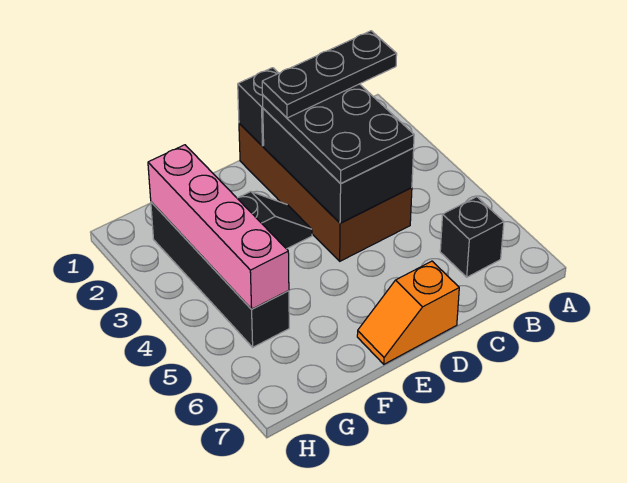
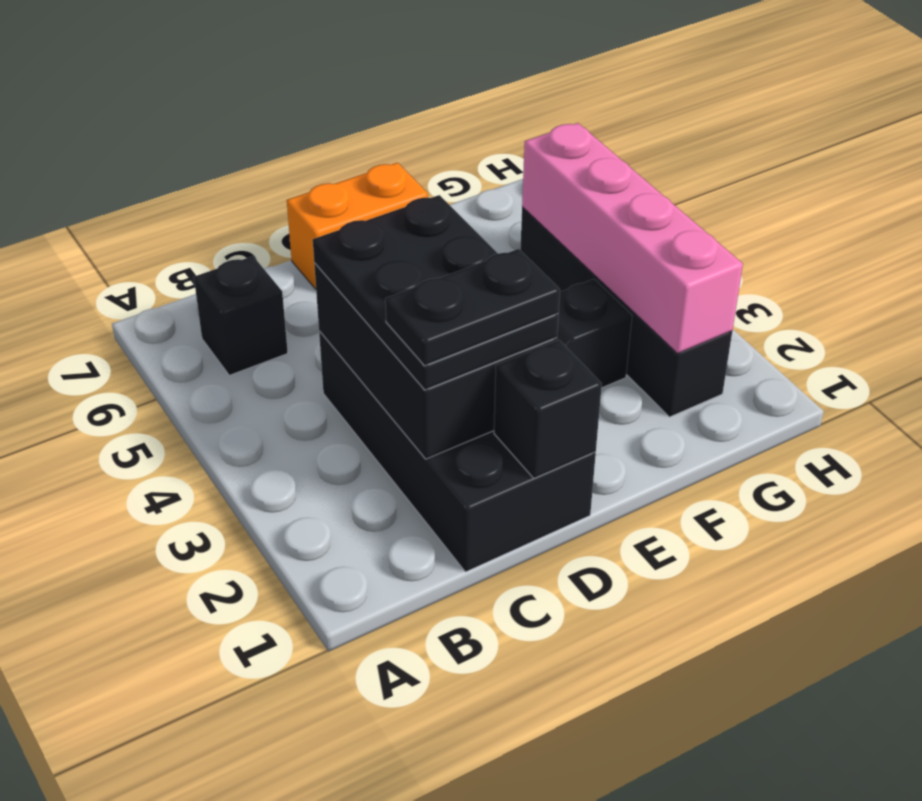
black plate B2:D2 level 4 -> black plate C2:D2 level 4
brown brick C1:D4 level 1 -> black brick C1:D4 level 1
orange slope D7:E7 level 1 top D -> orange brick D7:E7 level 1

